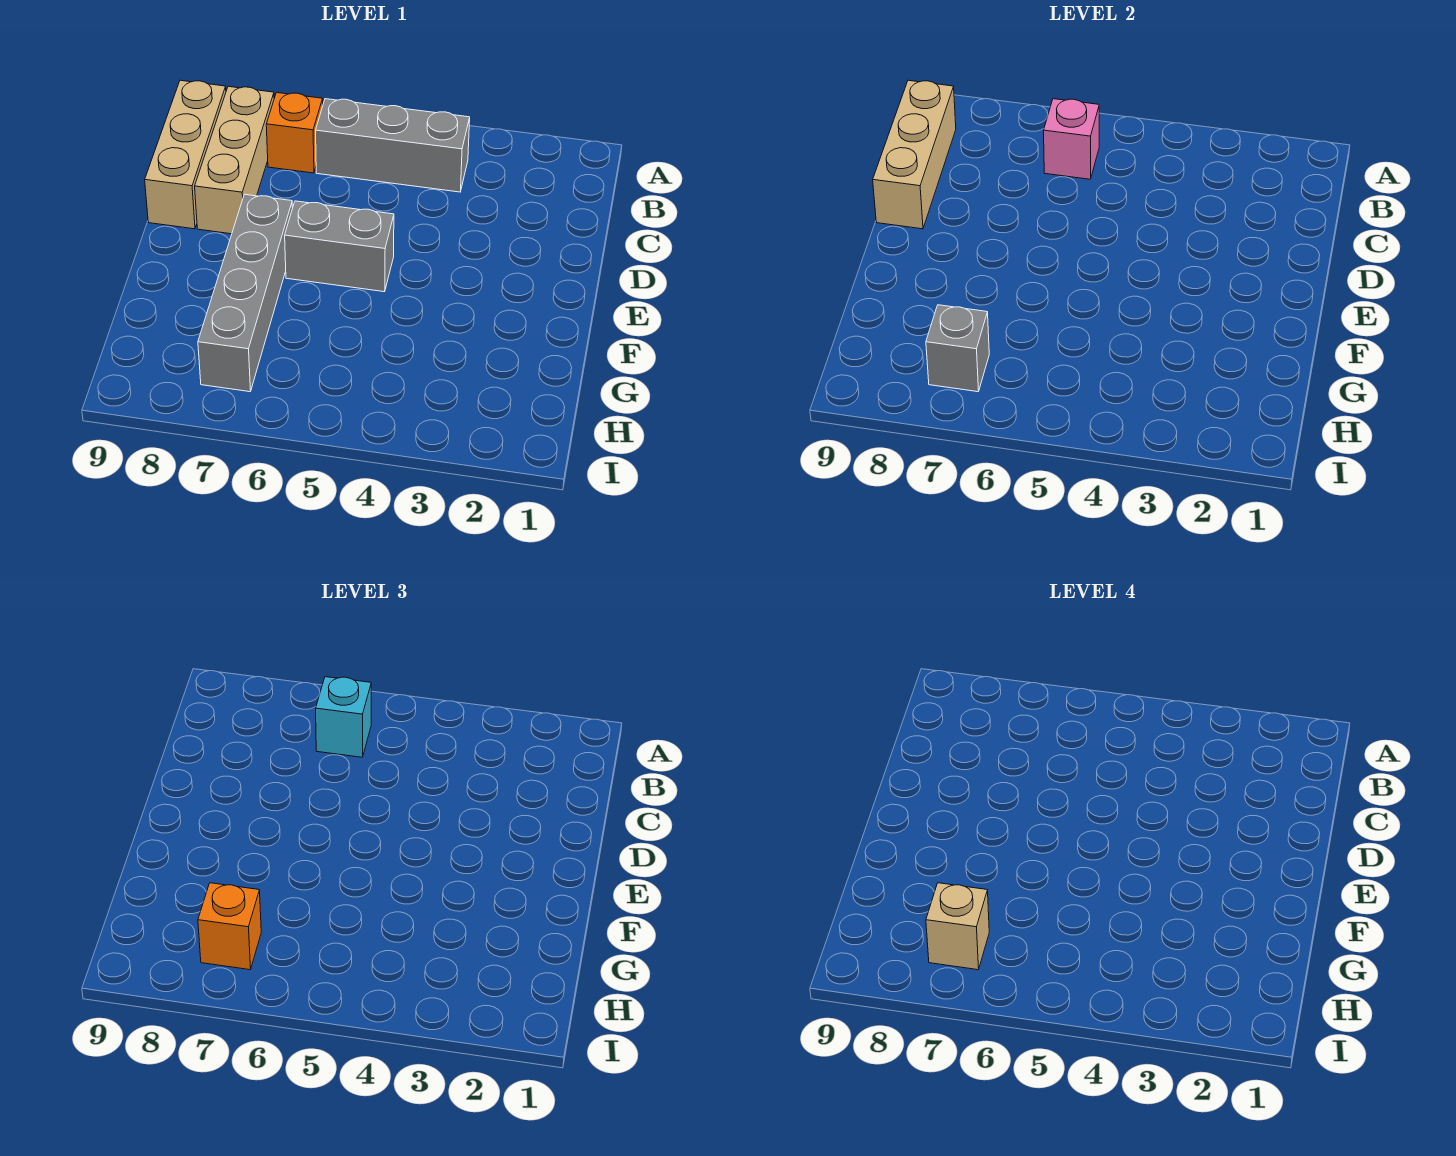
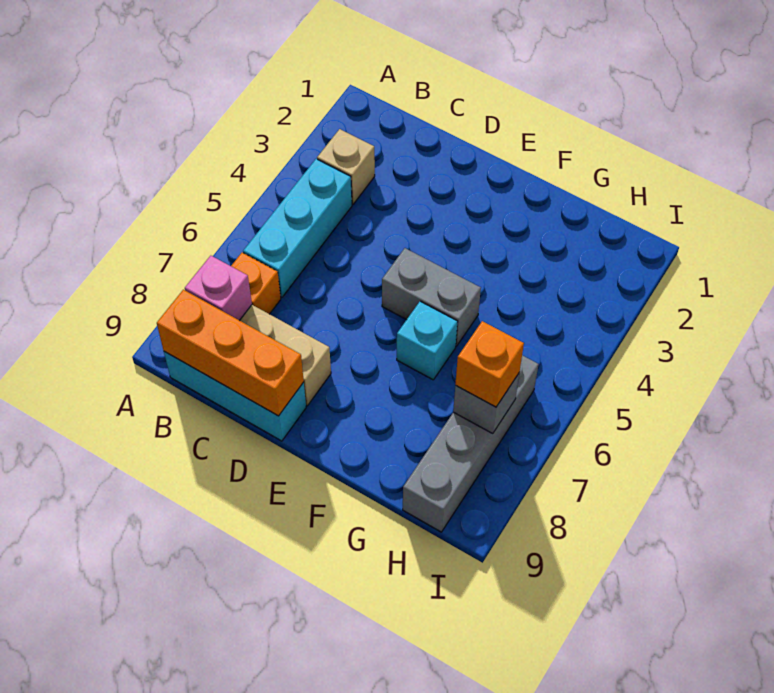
grey brick B4:B6 level 1 -> cyan brick B4:B6 level 1
pink brick B6 level 2 -> pink brick B8 level 2
cyan brick B6 level 3 -> cyan brick F6 level 1
tan brick B9:D9 level 1 -> cyan brick B9:D9 level 1
tan brick B9:D9 level 2 -> orange brick B9:D9 level 2
grey brick E5:E6 level 1 -> grey brick E5:F5 level 1
grey brick E7:H7 level 1 -> grey brick H6:H9 level 1
tan brick H7 level 4 -> tan brick B3 level 1

